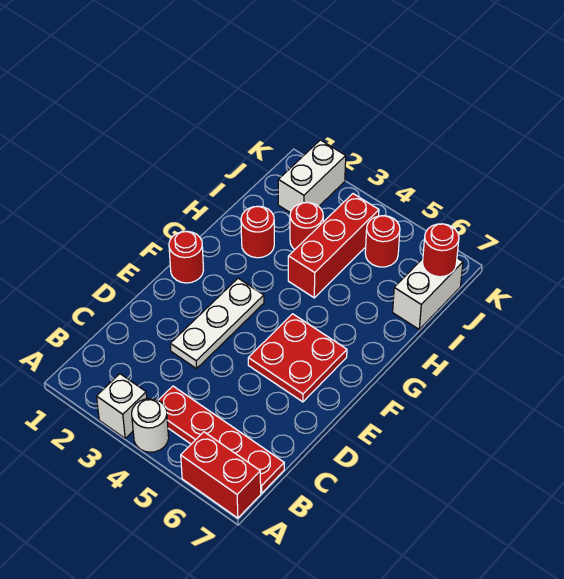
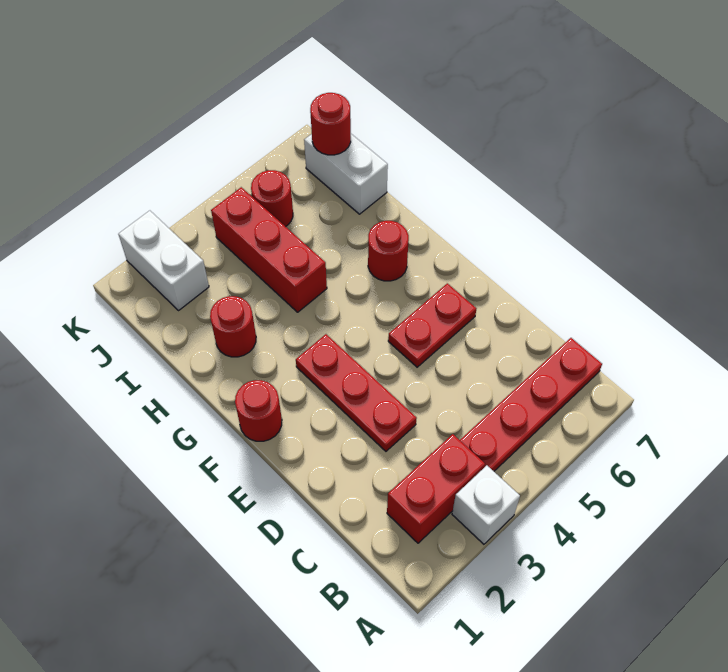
white round brick A4 level 1 -> none
red brick A6:A7 level 1 -> red brick B2:B3 level 1
white plate D3:F3 level 1 -> red plate D3:F3 level 1
red plate E5:F6 level 1 -> red plate E5:E6 level 1
red round brick I3 level 1 -> red round brick G6 level 1

